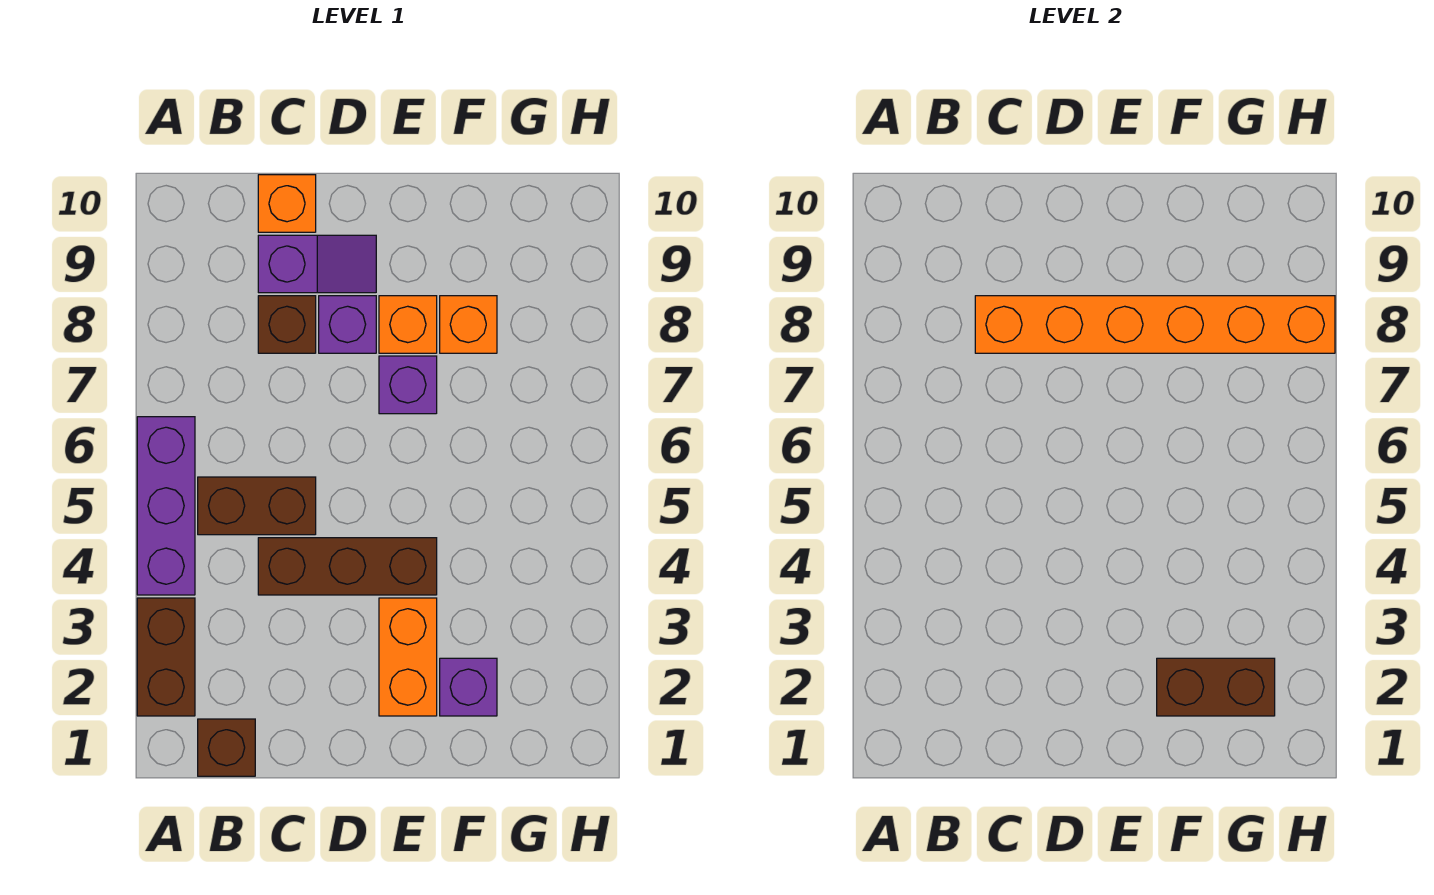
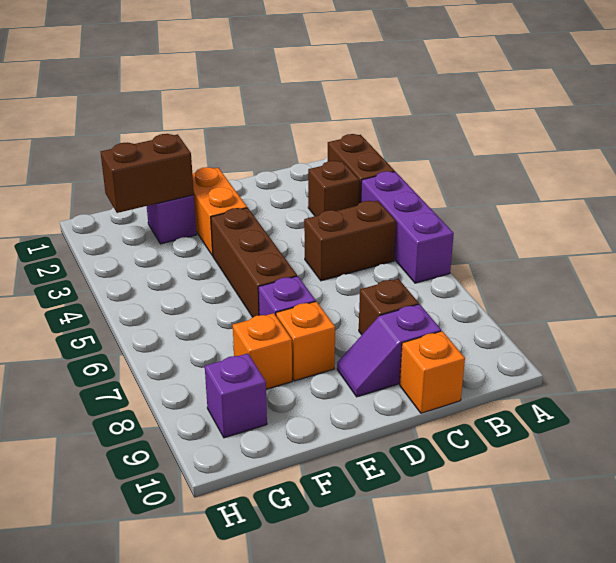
brown brick B1 level 1 -> brown brick B3 level 1
brown brick C4:E4 level 1 -> brown brick E4:E6 level 1
orange brick C8:H8 level 2 -> none
purple brick D8 level 1 -> purple brick G9 level 1

